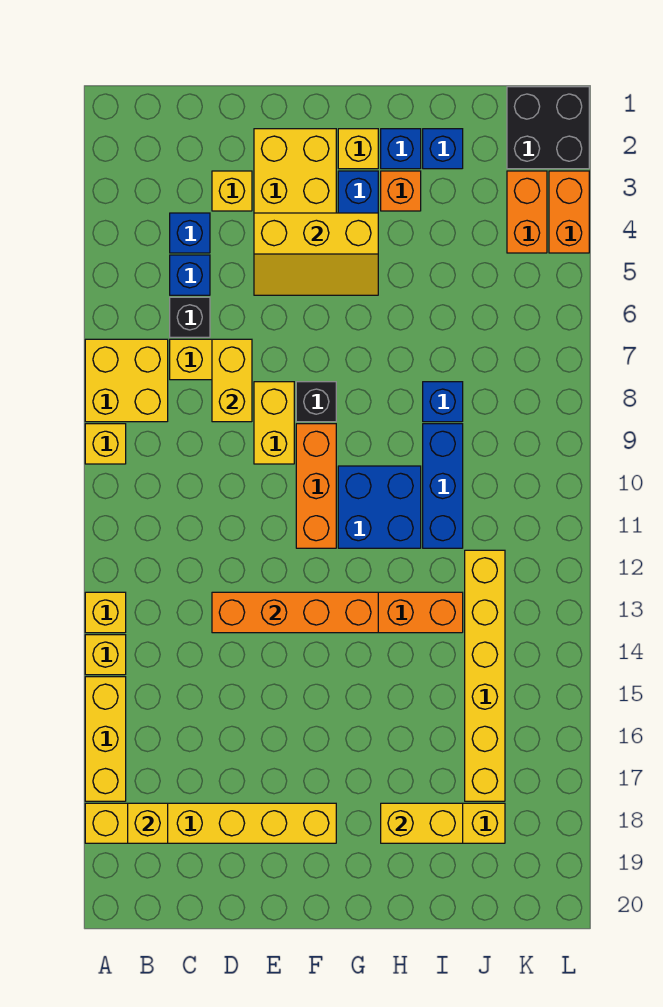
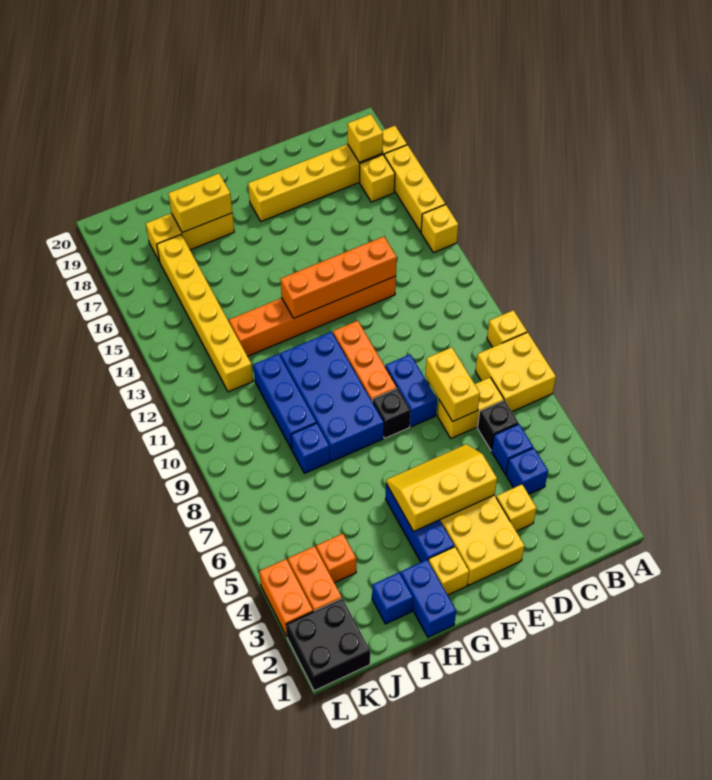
yellow brick A13 level 1 -> yellow brick B17 level 1
yellow brick E8:E9 level 1 -> blue brick E8:E9 level 1
blue brick G10:H11 level 1 -> blue brick G8:H11 level 1
blue brick H2 level 1 -> blue brick H1:H2 level 1
orange brick H3 level 1 -> orange brick J4 level 1

